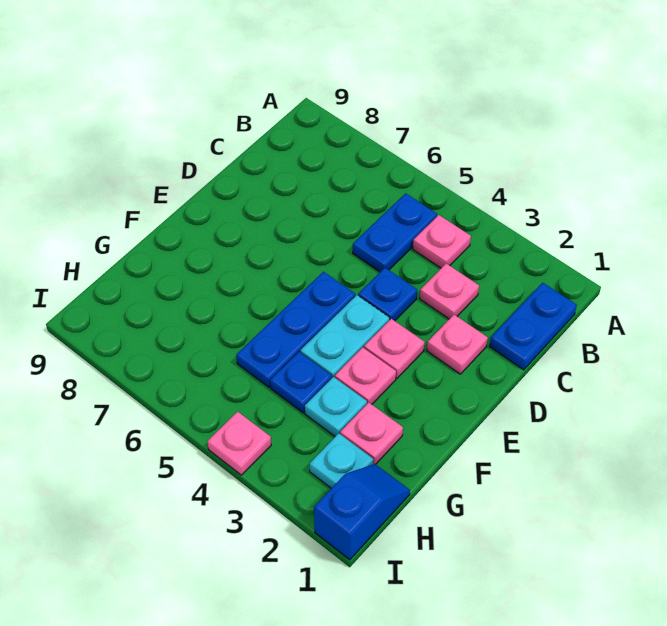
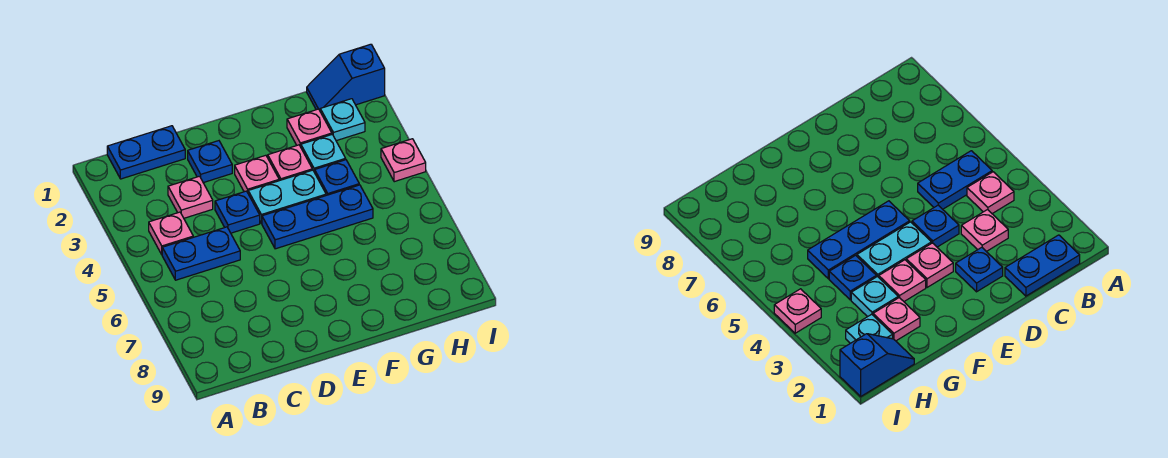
pink plate D2 level 1 -> blue plate D2 level 1

